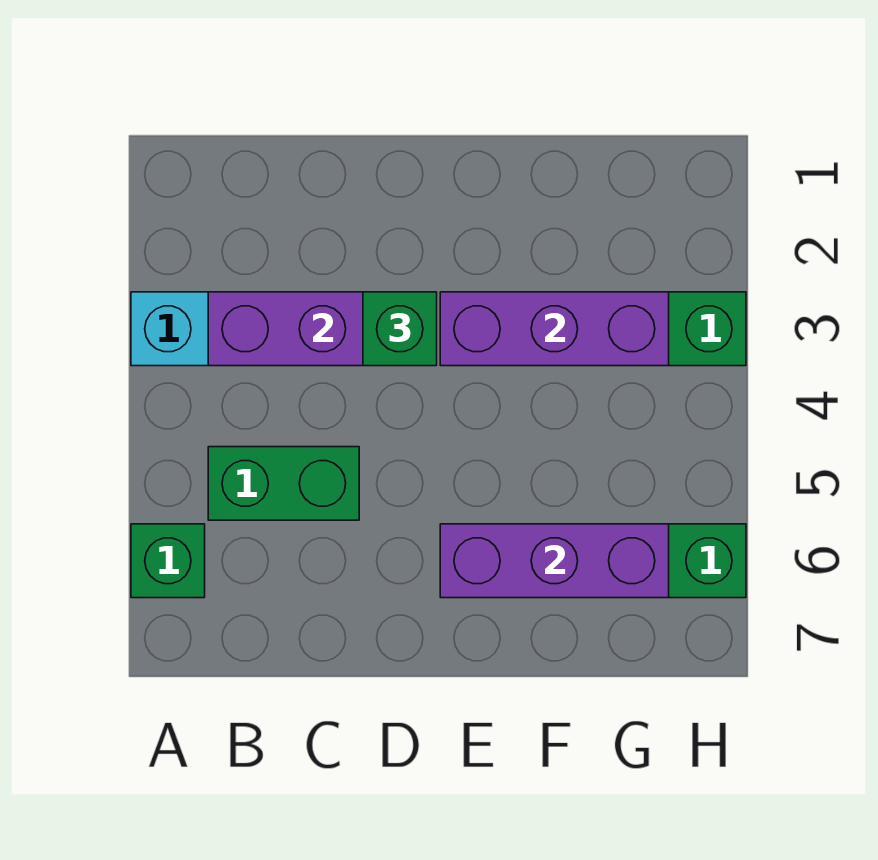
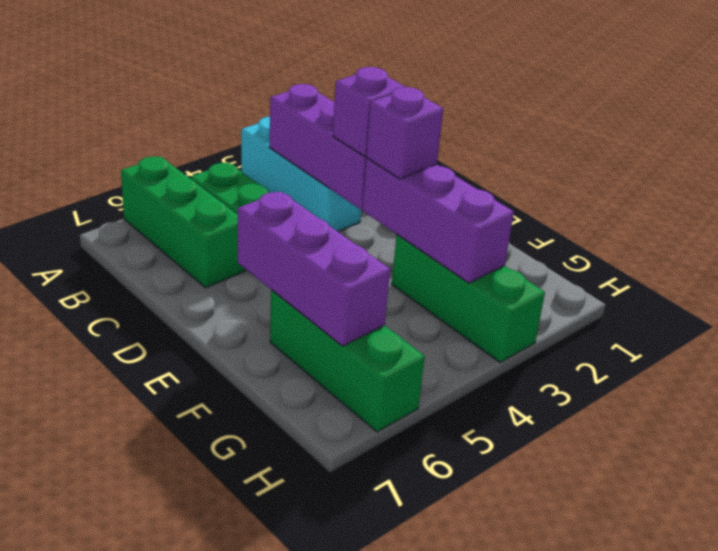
green brick A6 level 1 -> green brick A6:C6 level 1
green brick D3 level 3 -> purple brick D3 level 3
none -> purple brick E3 level 3

